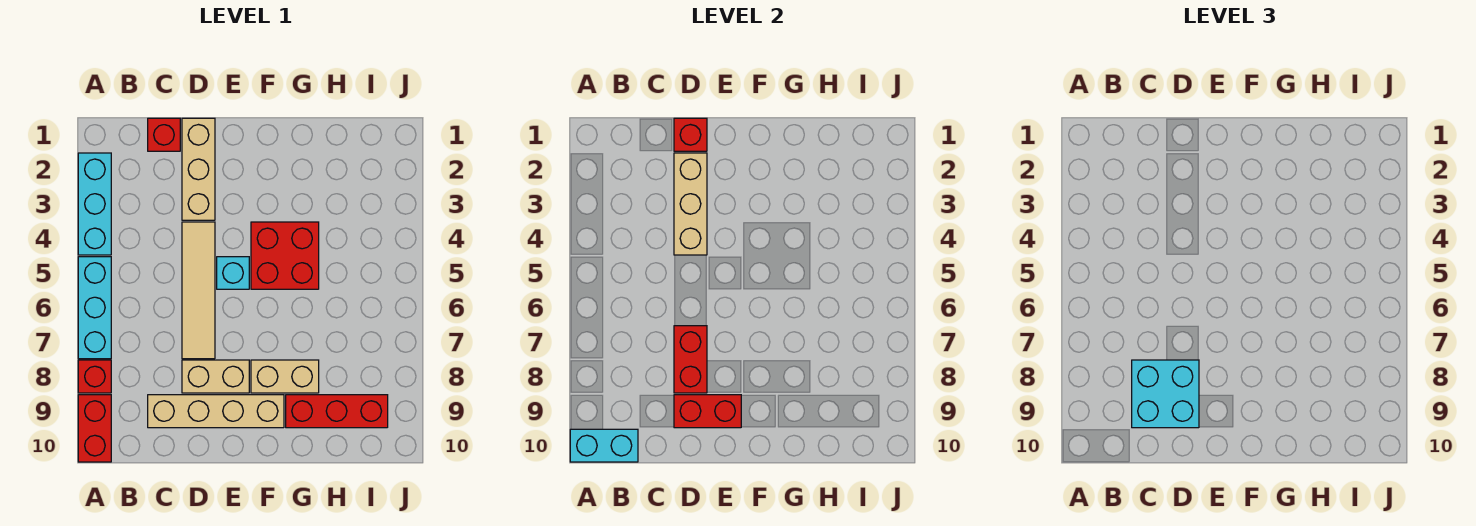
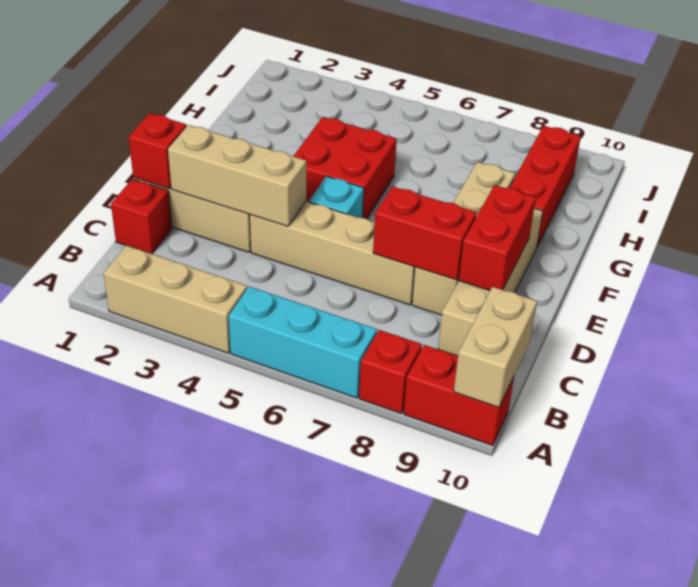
cyan brick A2:A4 level 1 -> tan brick A2:A4 level 1
cyan brick A10:B10 level 2 -> tan brick A10:B10 level 2
cyan brick C8:D9 level 3 -> none
tan tile D4:D7 level 1 -> tan brick D4:D7 level 1

